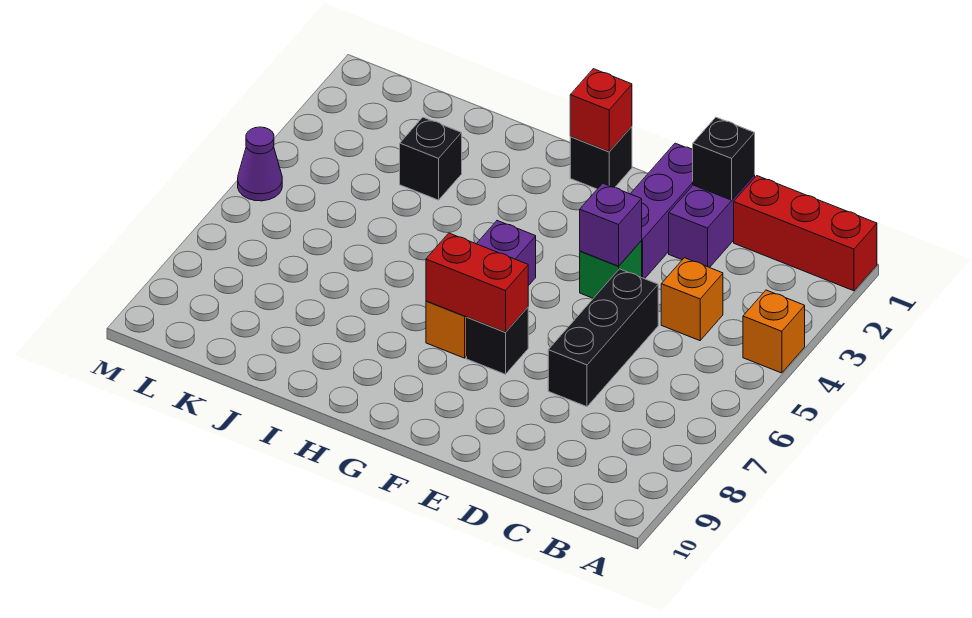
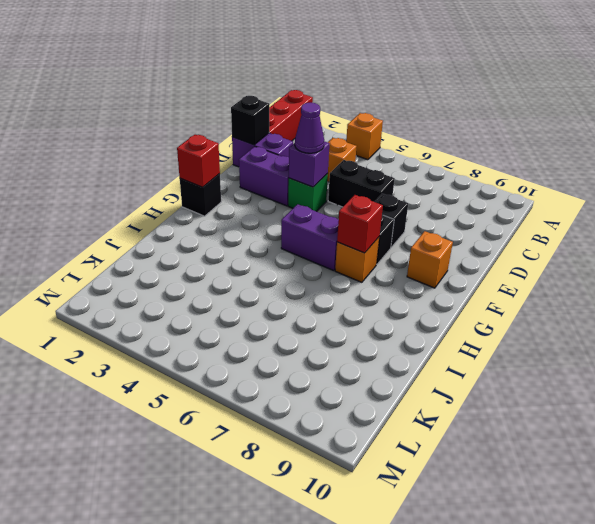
black brick D5:D7 level 1 -> black brick D5:D6 level 1
purple brick E1:E3 level 1 -> purple brick E2:E3 level 1
red brick F7:G7 level 2 -> red brick G7 level 2
none -> orange brick F9 level 1
black brick J3 level 1 -> black brick E7 level 1
purple cone M5 level 1 -> purple cone E4 level 3

